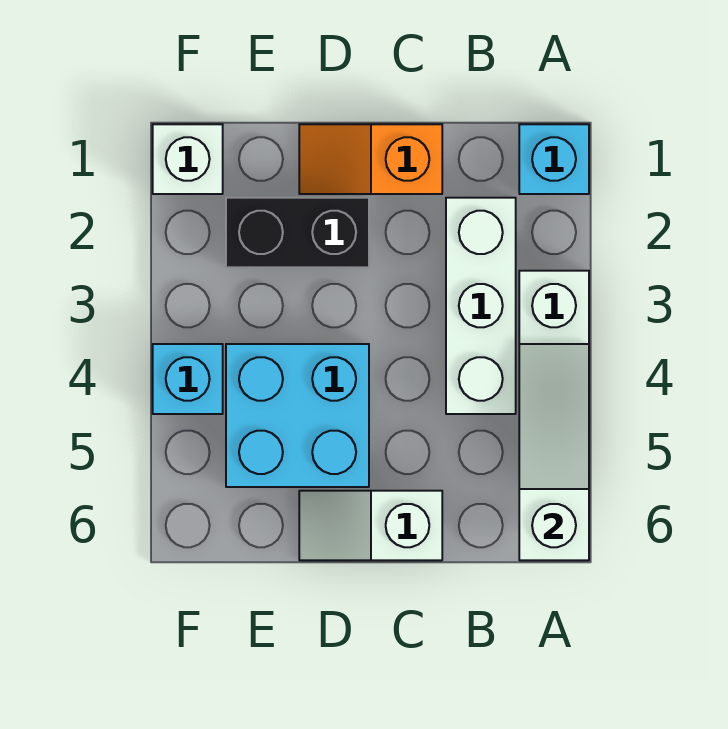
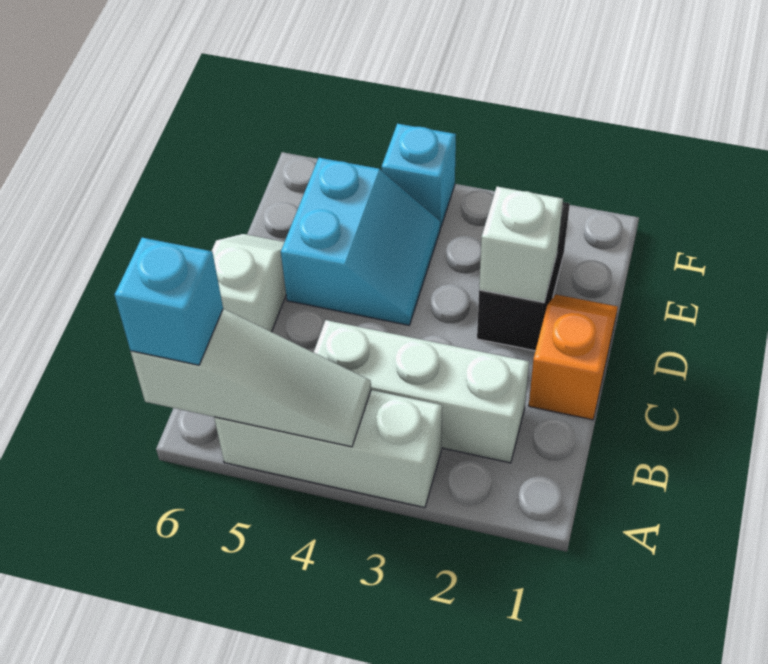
cyan brick A1 level 1 -> cyan brick A6 level 3
cyan brick D4:E5 level 1 -> cyan slope D4:E5 level 1 top 5
white brick F1 level 1 -> white brick D2 level 2

